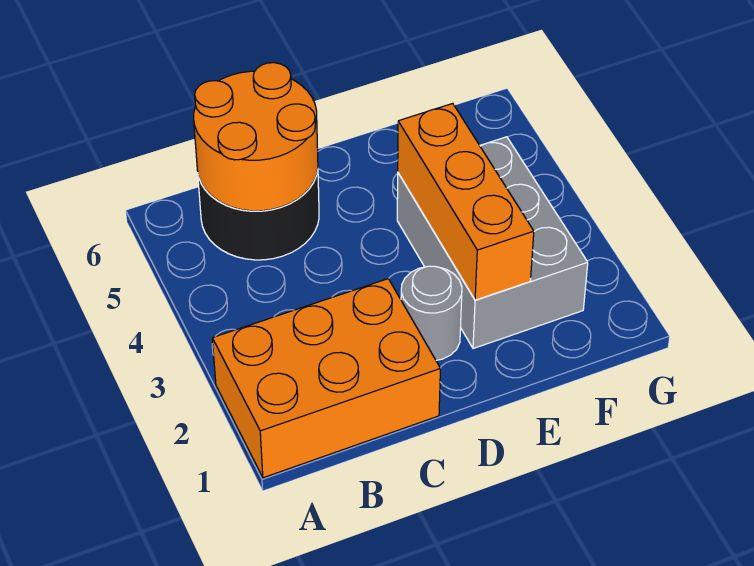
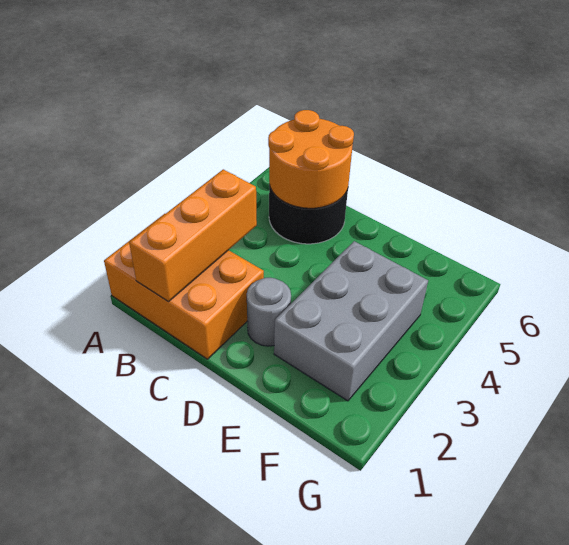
orange brick E2:E4 level 2 -> orange brick B1:B3 level 2

